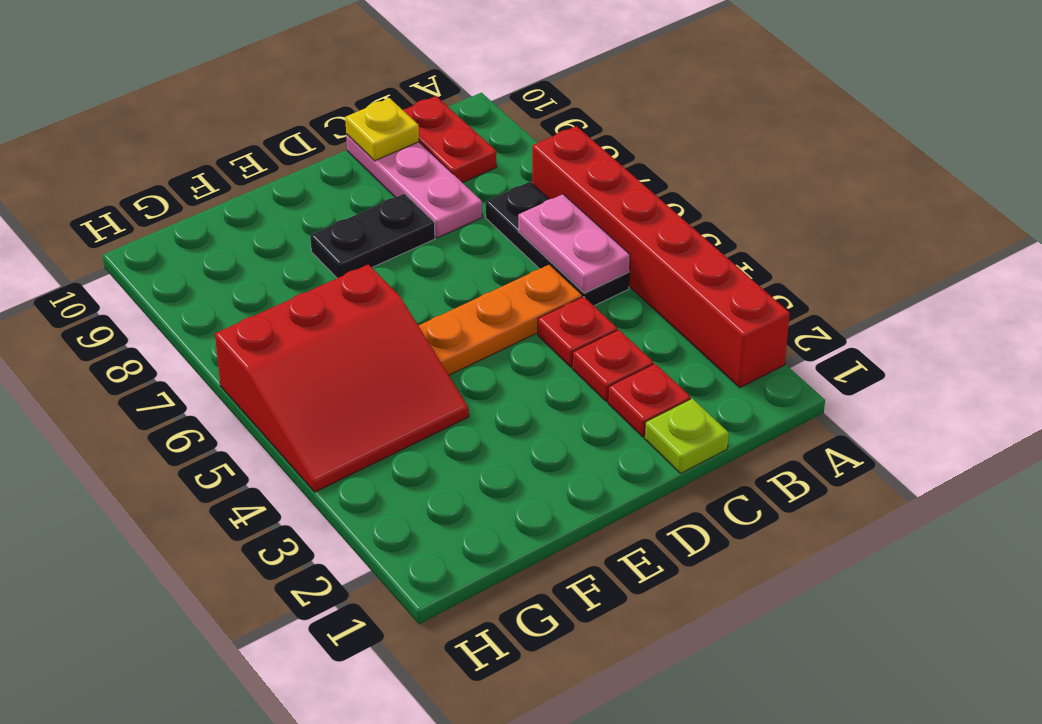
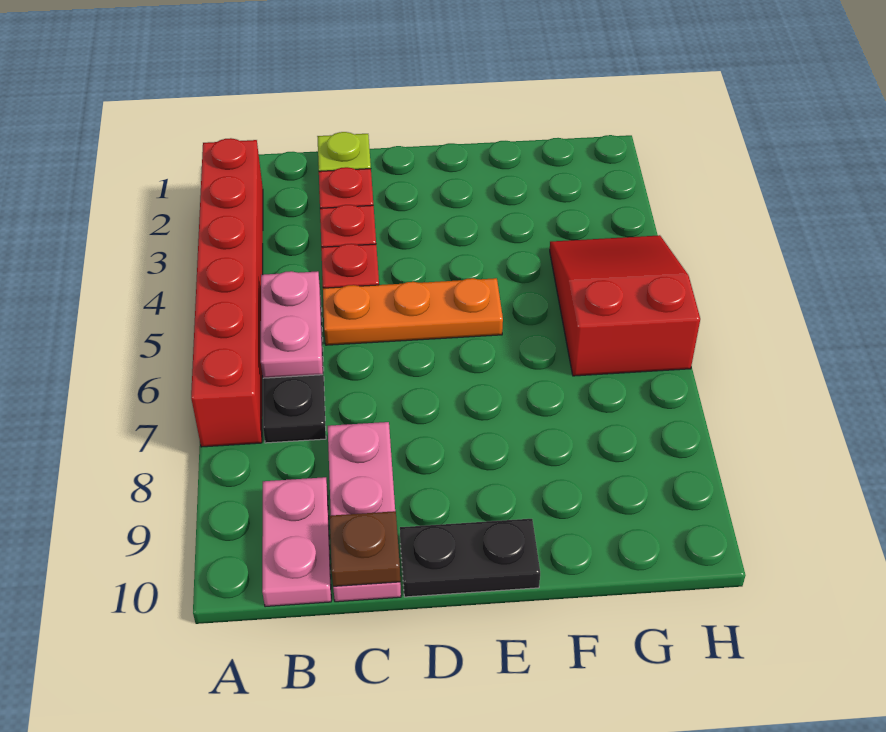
red plate B9:B10 level 1 -> pink plate B9:B10 level 1
yellow plate C10 level 2 -> brown plate C10 level 2
black plate D8:E8 level 1 -> black plate D10:E10 level 1
red slope F4:H6 level 1 top 6 -> red slope G4:H6 level 1 top 6

